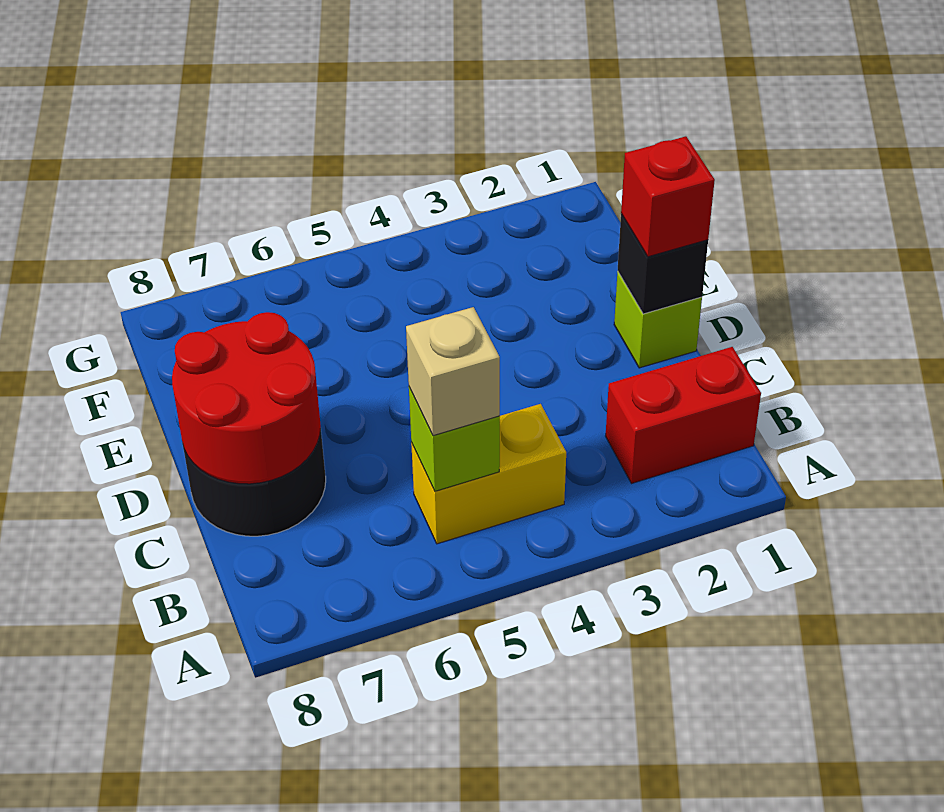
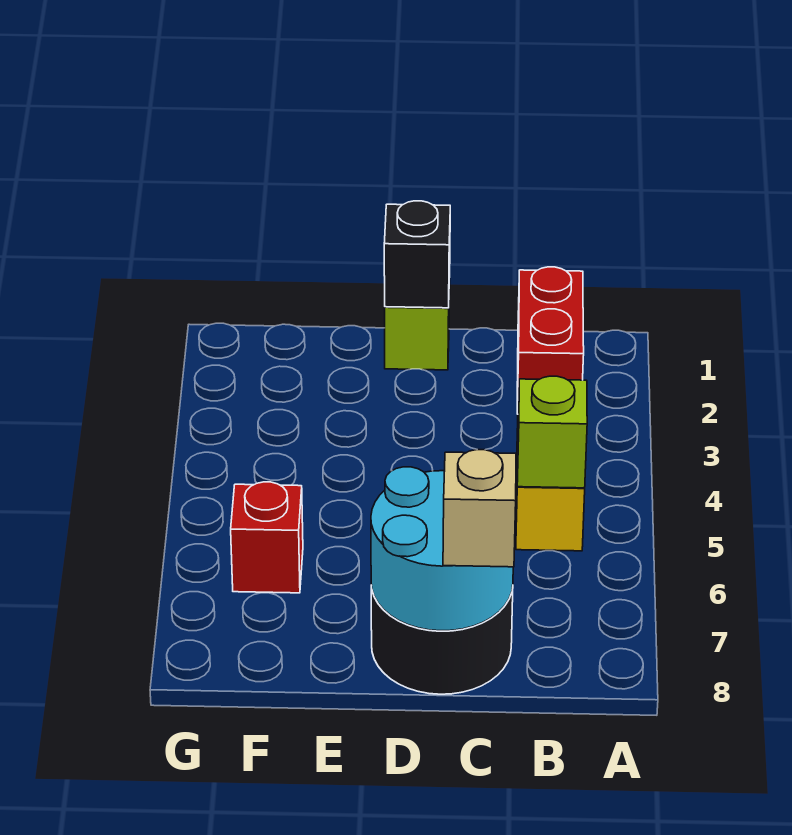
tan brick B5 level 3 -> tan brick C8 level 3
red round brick C7:D8 level 2 -> cyan round brick C7:D8 level 2
red brick D1 level 3 -> red brick F6 level 1

